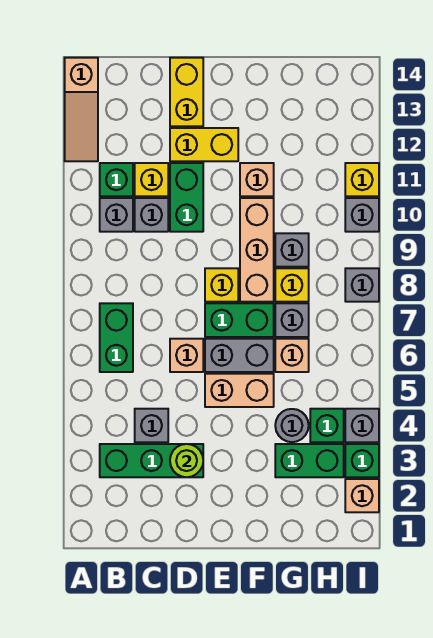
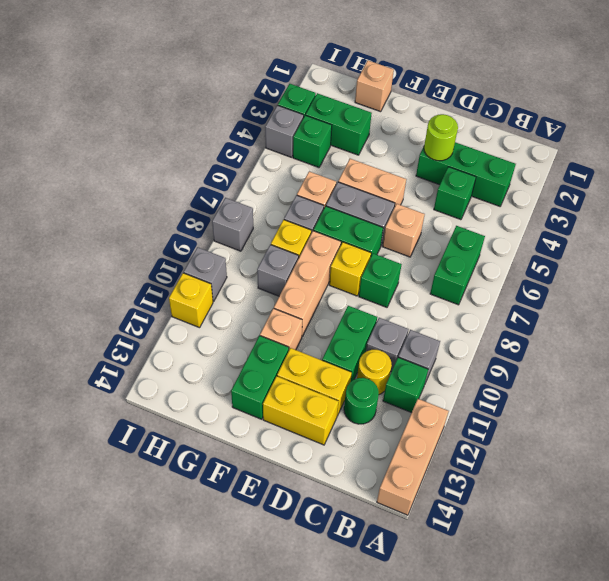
tan slope A12:A14 level 1 top 14 -> tan brick A12:A14 level 1
grey brick C4 level 1 -> green brick C4 level 1
yellow brick C11 level 1 -> yellow round brick C11 level 1
none -> green round brick C12 level 1
none -> green brick D8 level 1
yellow brick D13:D14 level 1 -> yellow brick D13:E13 level 1
none -> green brick F12:F13 level 1
grey round brick G4 level 1 -> none
tan brick I2 level 1 -> tan brick G1 level 1

